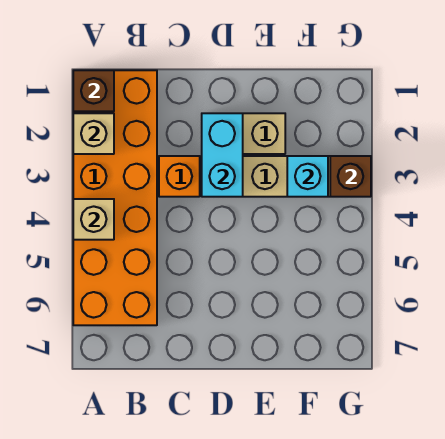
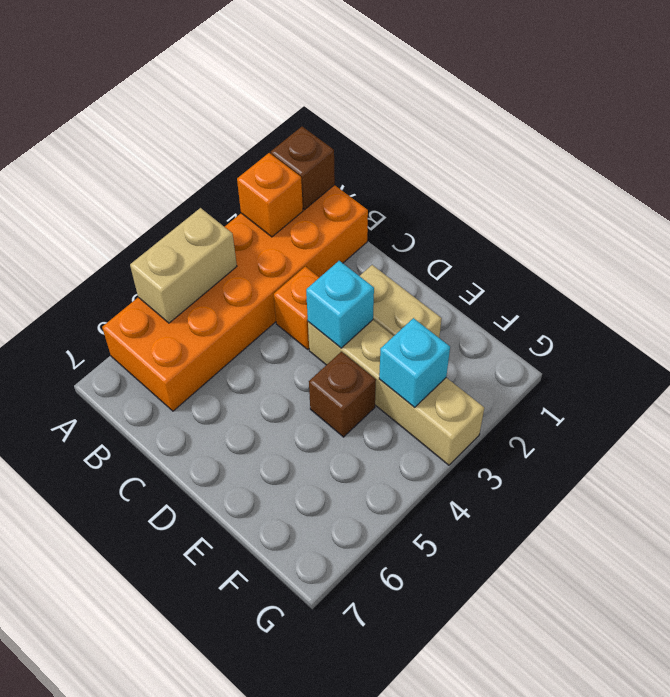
tan brick A2 level 2 -> orange brick A2 level 2
tan brick A4 level 2 -> tan brick A4:A5 level 2
cyan brick D2:D3 level 2 -> cyan brick D3 level 2
brown brick G3 level 2 -> brown brick E4 level 1

